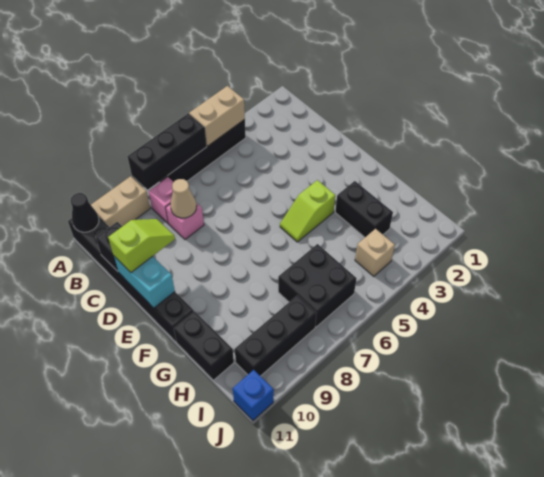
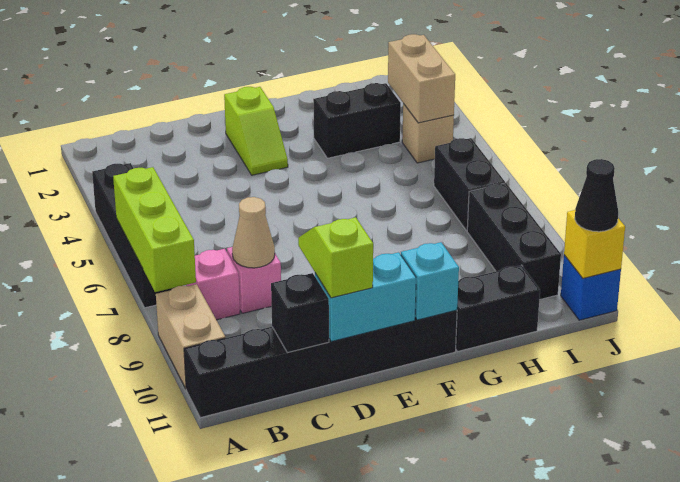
tan brick A4:A5 level 2 -> tan brick I3:I4 level 2
black brick A6:A8 level 2 -> lime brick A6:A8 level 2
black cone A11 level 2 -> black cone J11 level 3
lime slope F4:F5 level 1 top 4 -> lime slope E2:E3 level 1 top 2
none -> cyan brick F11 level 2
black brick H6:I7 level 1 -> black brick I6:I7 level 1
none -> yellow brick J11 level 2

